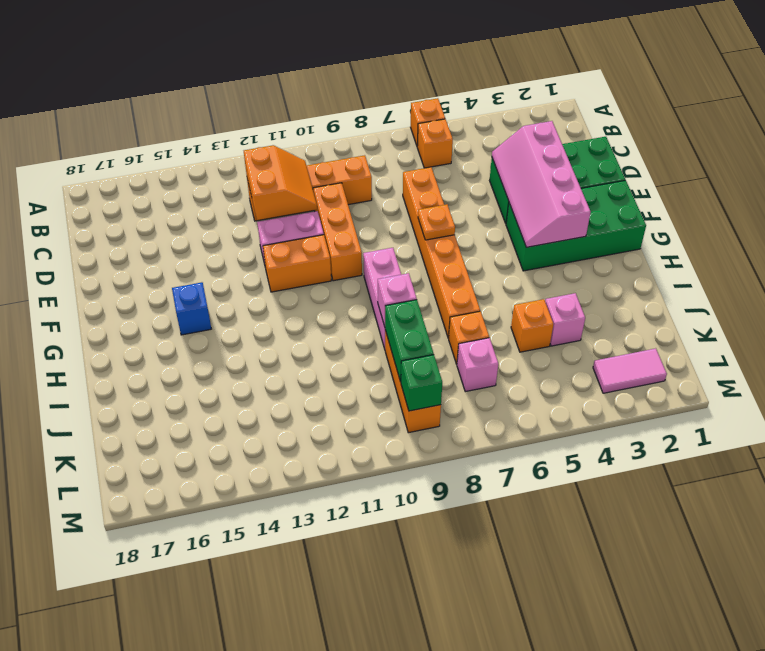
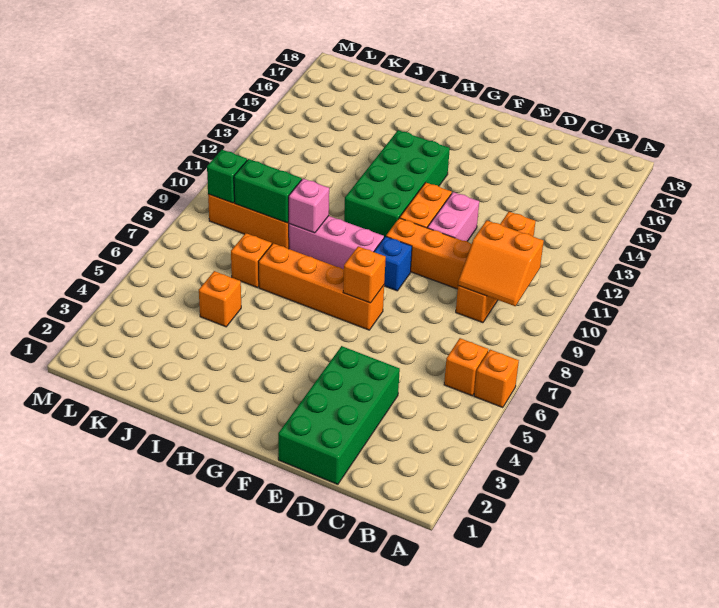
orange slope C11:D12 level 2 top 12 -> orange slope B9:C10 level 2 top 10
pink slope D3:G4 level 2 top 3 -> none
orange brick D7:I7 level 1 -> orange brick F7:I7 level 1
green brick F1:G4 level 1 -> green brick G11:H14 level 1
orange plate F7 level 2 -> orange brick F7 level 2
blue brick G15 level 1 -> blue brick F9 level 1
pink brick J4 level 1 -> none
pink brick K7 level 1 -> none
pink tile L2:L3 level 1 -> none

